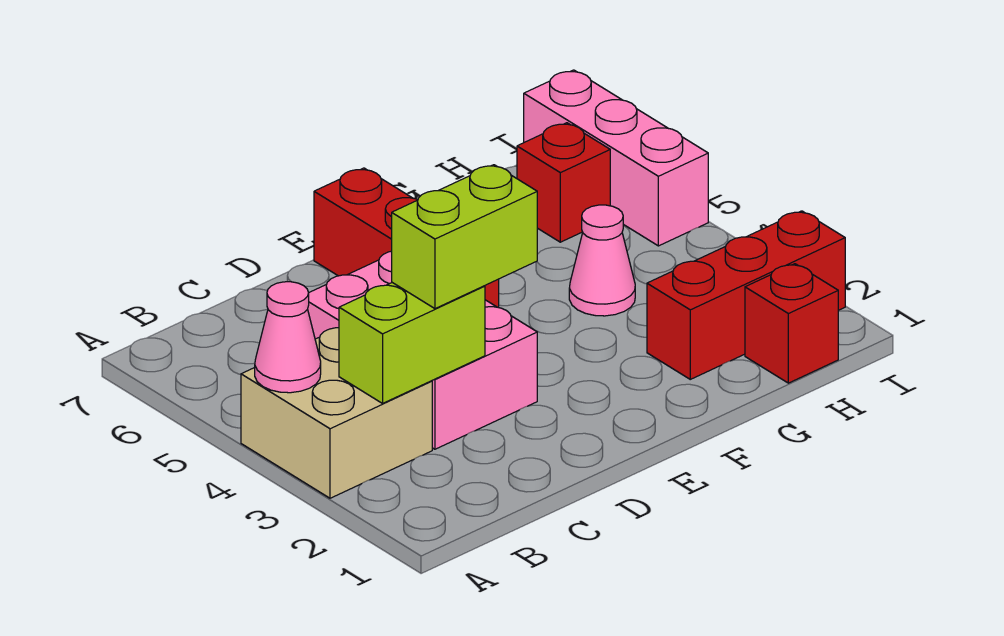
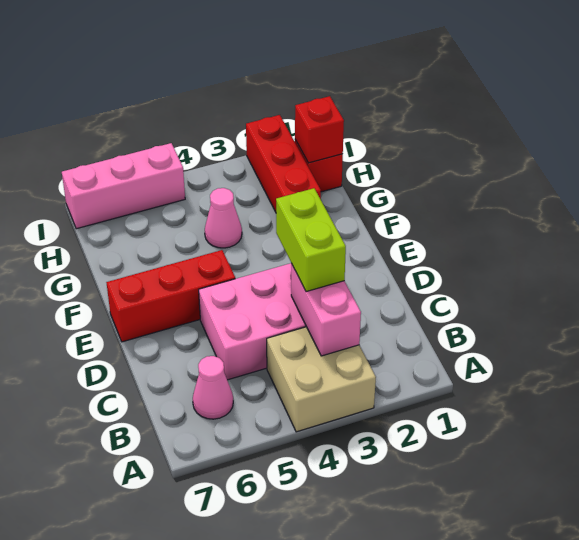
pink cone A4 level 2 -> pink cone B6 level 1
lime brick B3:C3 level 2 -> pink brick B3:C3 level 2
red brick H6 level 1 -> red brick H1 level 2

